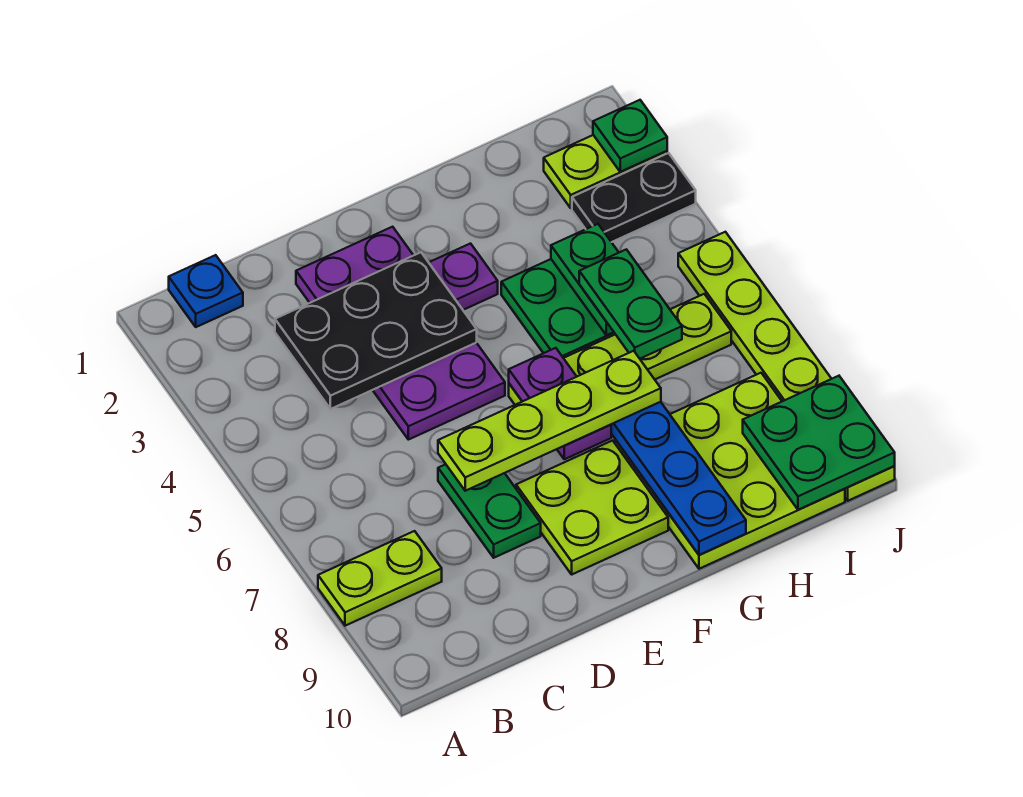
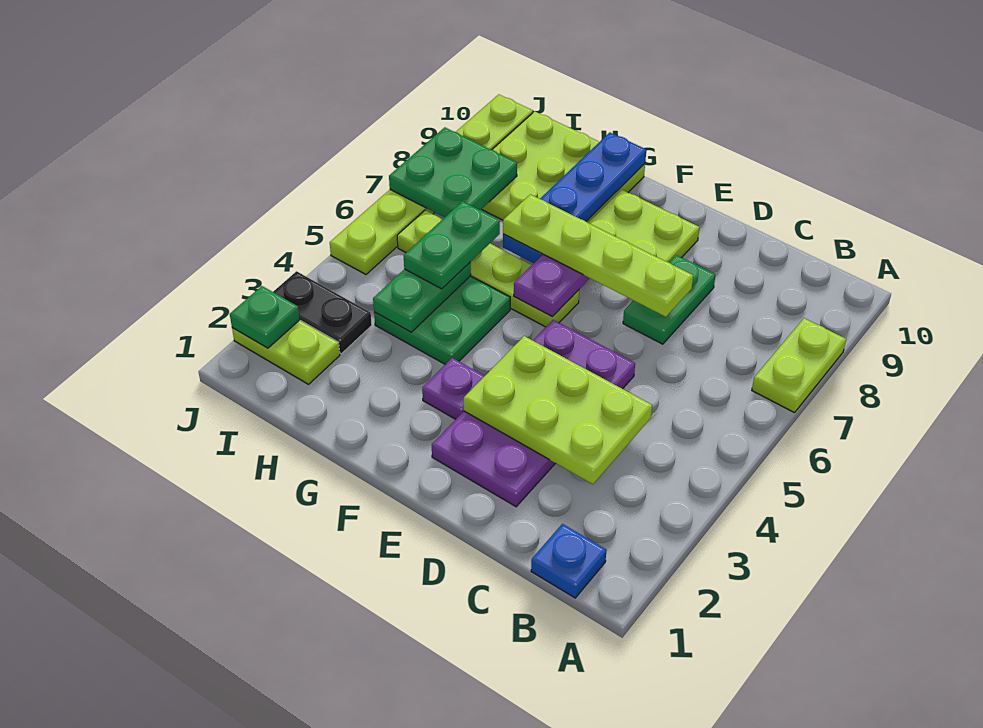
lime plate A8:B8 level 1 -> lime plate A7:A8 level 1
black plate C3:E4 level 2 -> lime plate C3:E4 level 2
green plate I9:J10 level 2 -> green plate I7:J8 level 2

